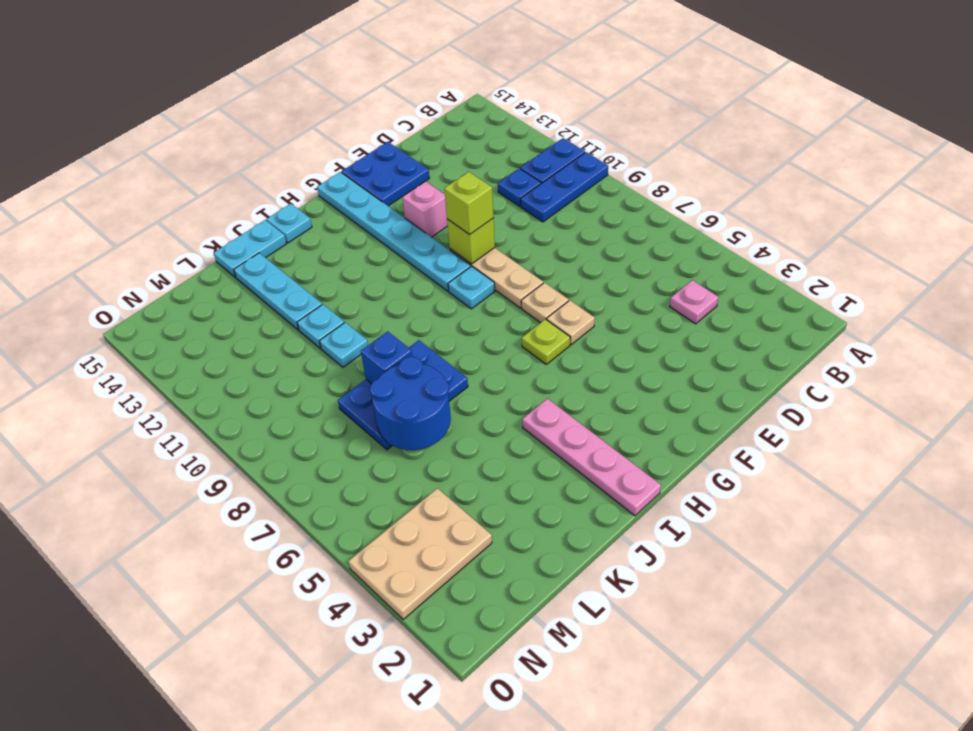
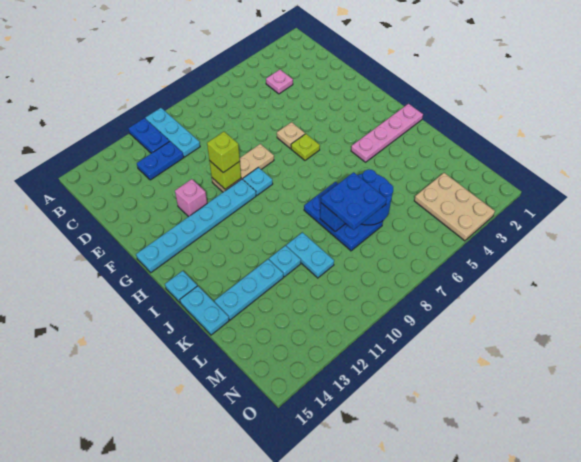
blue plate A10:C10 level 1 -> cyan plate A10:C10 level 1
blue plate C11 level 1 -> blue plate C11:C12 level 1
blue plate E14:F15 level 1 -> blue plate K7:L8 level 3
tan plate F7 level 1 -> none
cyan plate K10 level 1 -> cyan plate K10:L10 level 1

